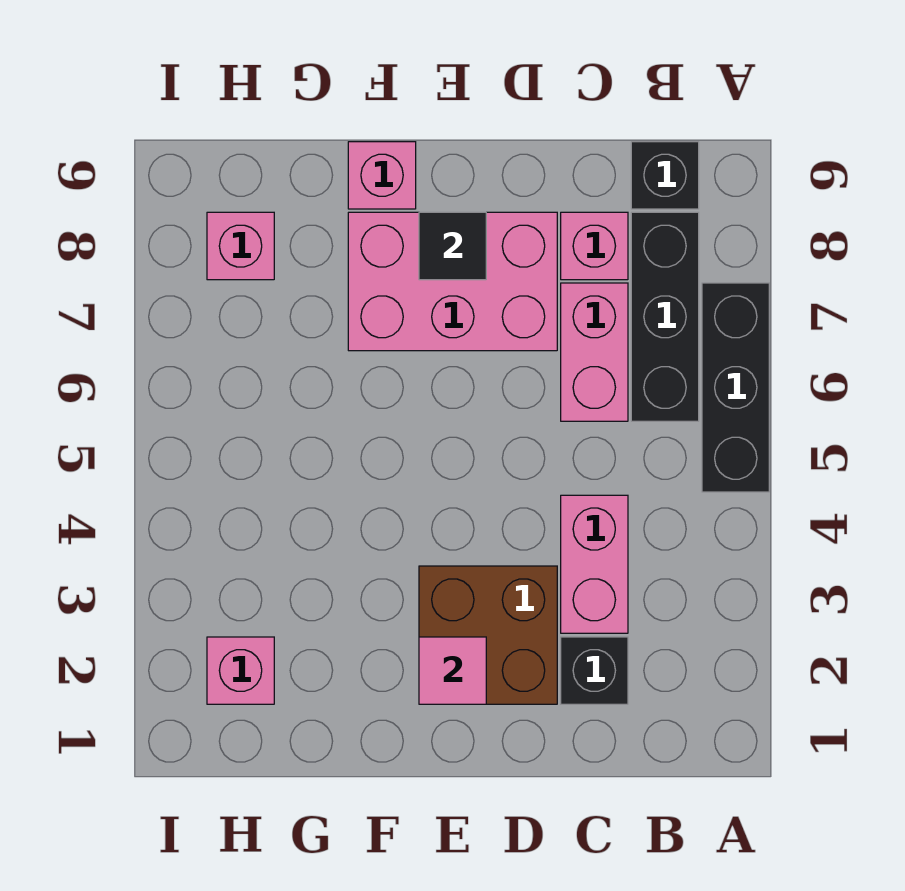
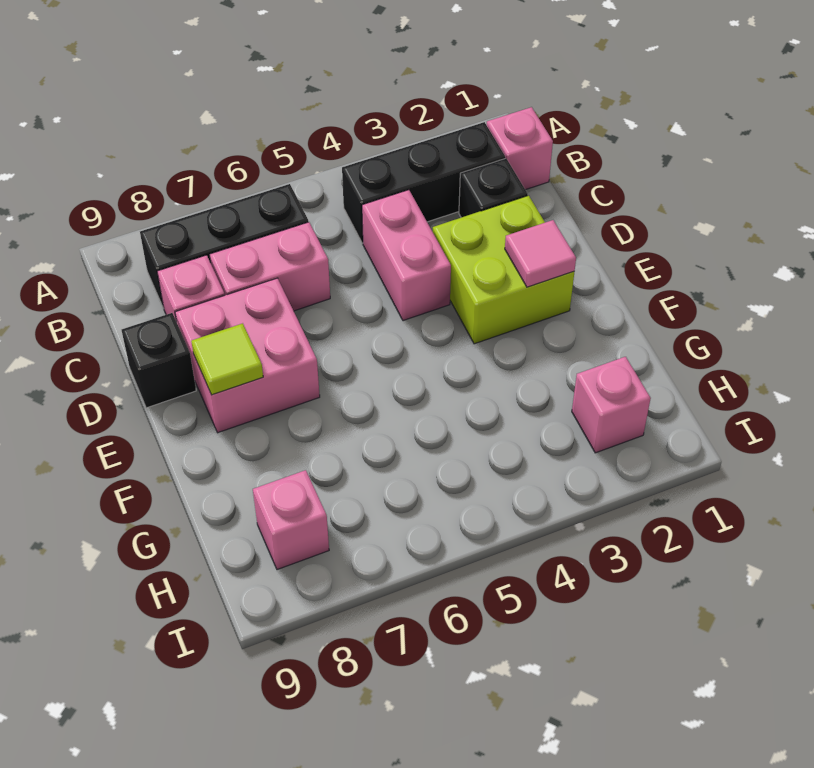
black brick A5:A7 level 1 -> black brick B2:B4 level 1
black brick B9 level 1 -> black brick D9 level 1
pink brick C3:C4 level 1 -> pink brick C4:D4 level 1
brown brick D2:E3 level 1 -> lime brick D2:E3 level 1
pink brick D7:F8 level 1 -> pink brick D7:E8 level 1
black tile E8 level 2 -> lime tile E8 level 2
pink brick F9 level 1 -> pink brick B1 level 1

